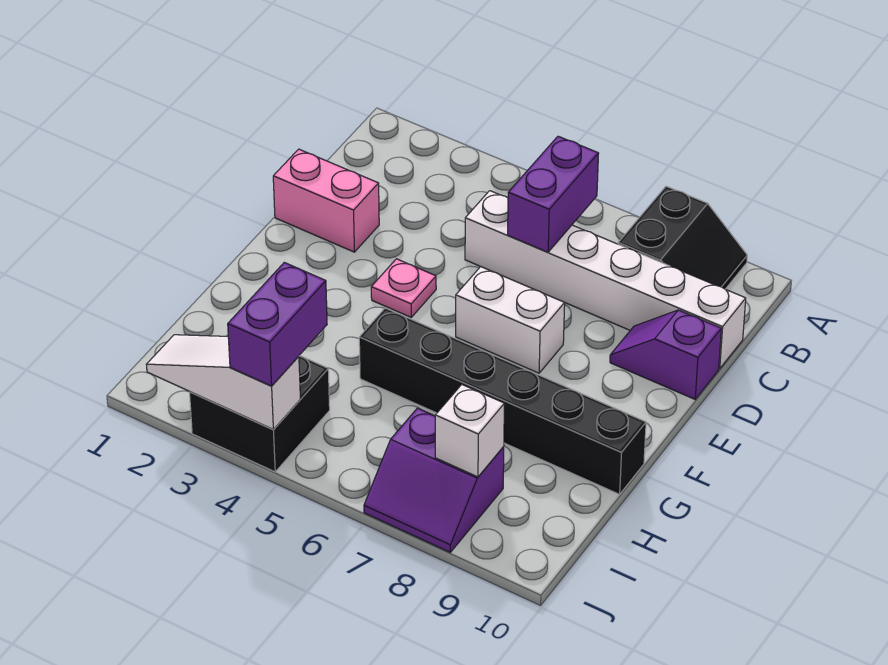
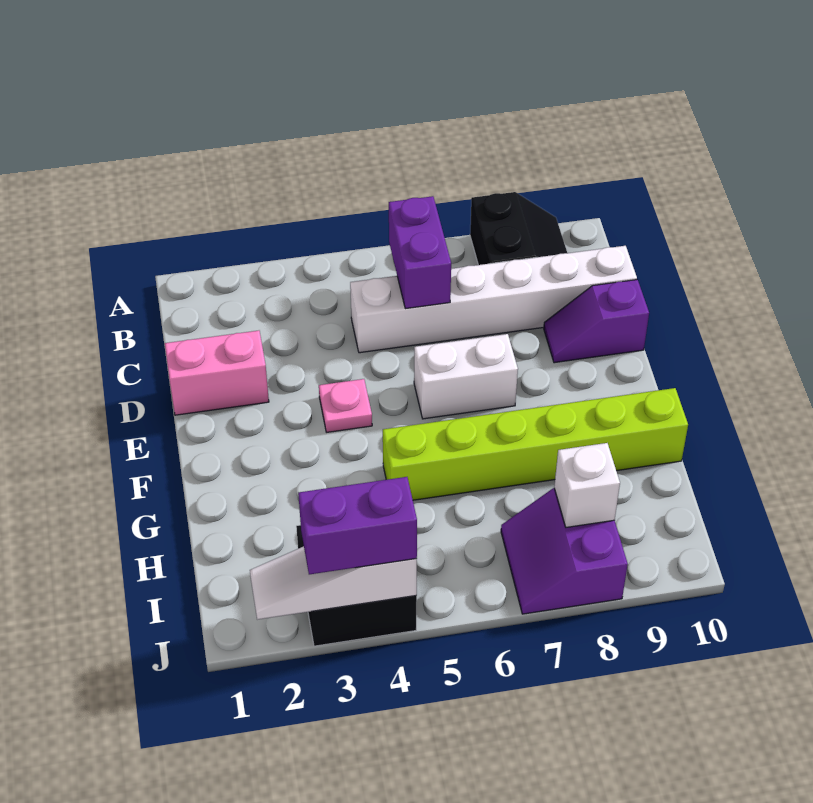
black brick G5:G10 level 1 -> lime brick G5:G10 level 1
purple brick I4:J4 level 3 -> purple brick J3:J4 level 3
purple slope I7:J8 level 1 top I -> purple slope I7:J8 level 1 top 8

